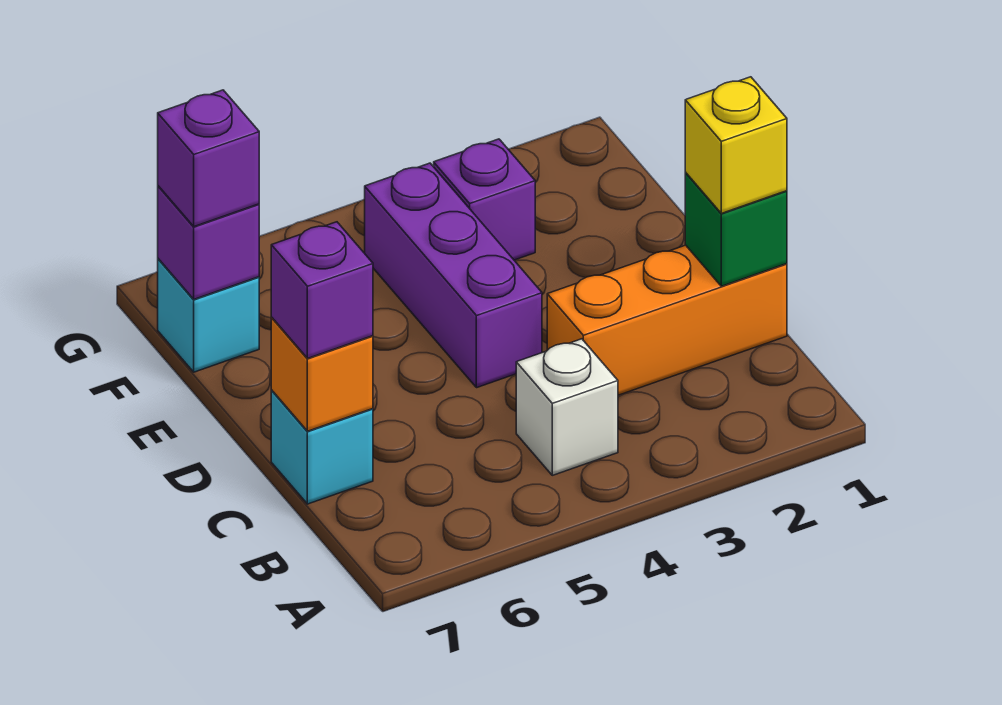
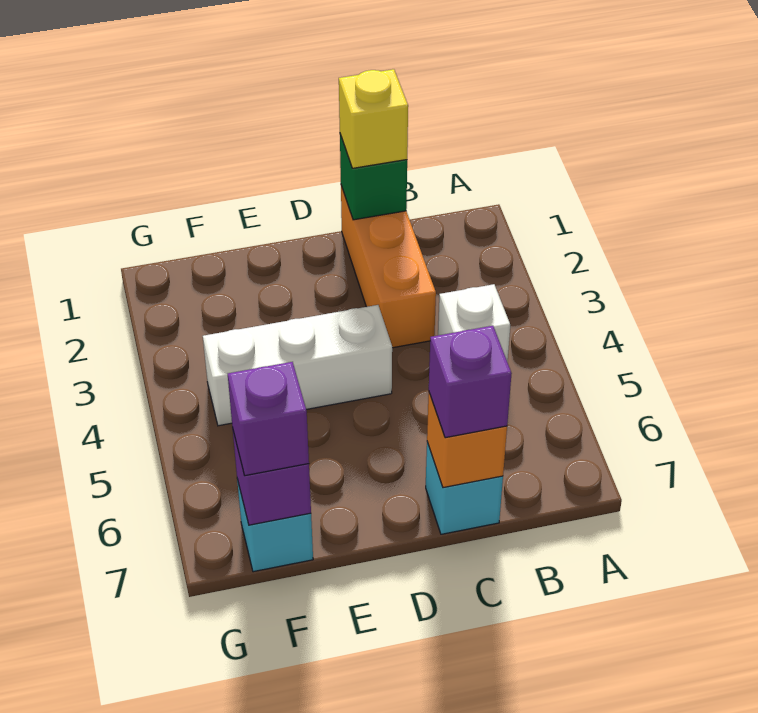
purple brick D4:F4 level 1 -> white brick D4:F4 level 1
purple brick F3 level 1 -> none

